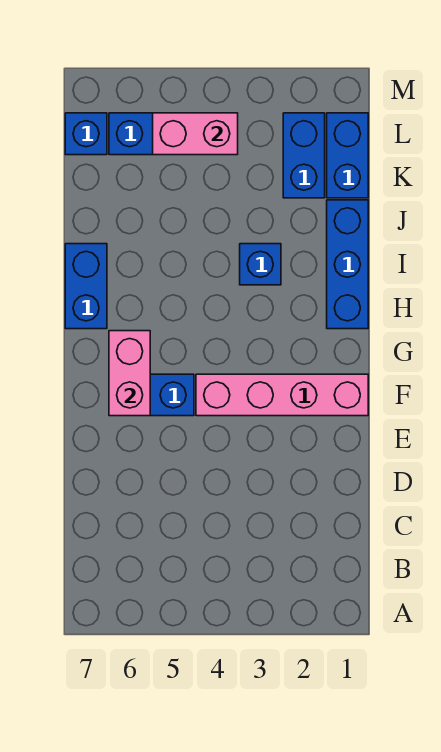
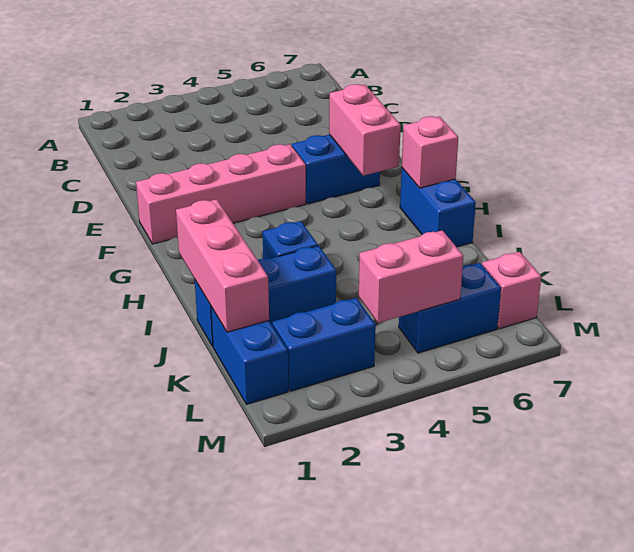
blue brick H1:J1 level 1 -> blue brick J1:J3 level 1
none -> pink brick H7 level 2
none -> pink brick I1:K1 level 2
blue brick K2:L2 level 1 -> blue brick L2:L3 level 1
blue brick L7 level 1 -> pink brick L7 level 1

